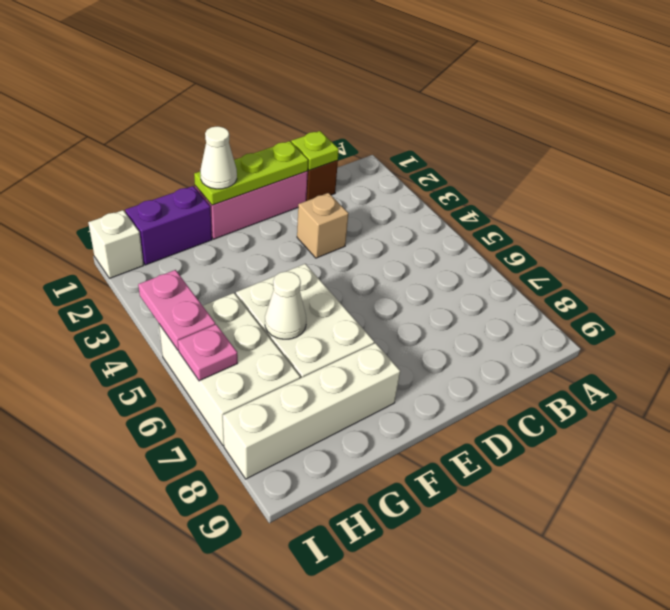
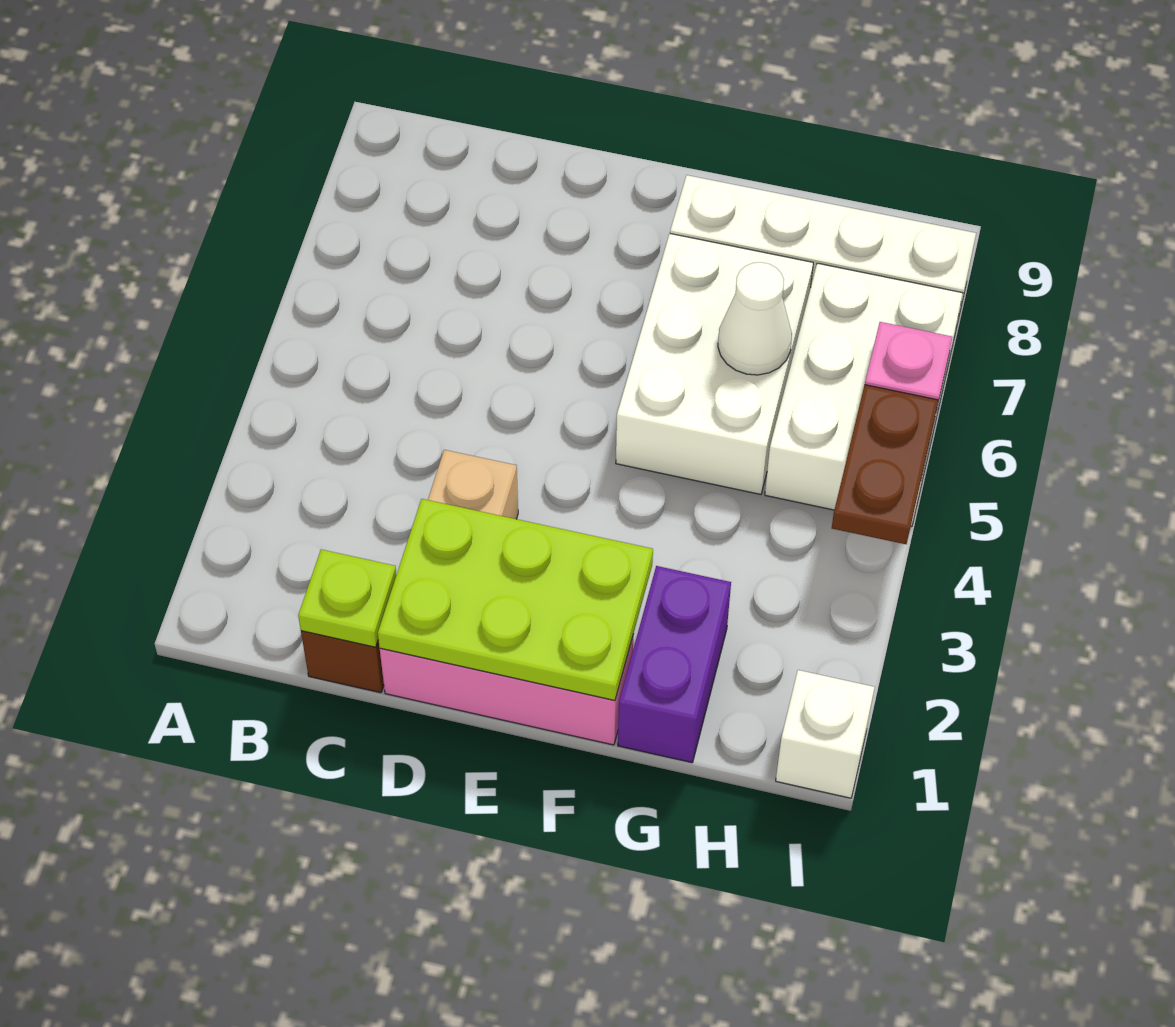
lime plate D1:F1 level 2 -> lime plate D1:F2 level 2
white cone F1 level 3 -> none
purple brick G1:H1 level 1 -> purple brick G1:G2 level 1
pink plate I4:I5 level 2 -> brown plate I4:I5 level 2

